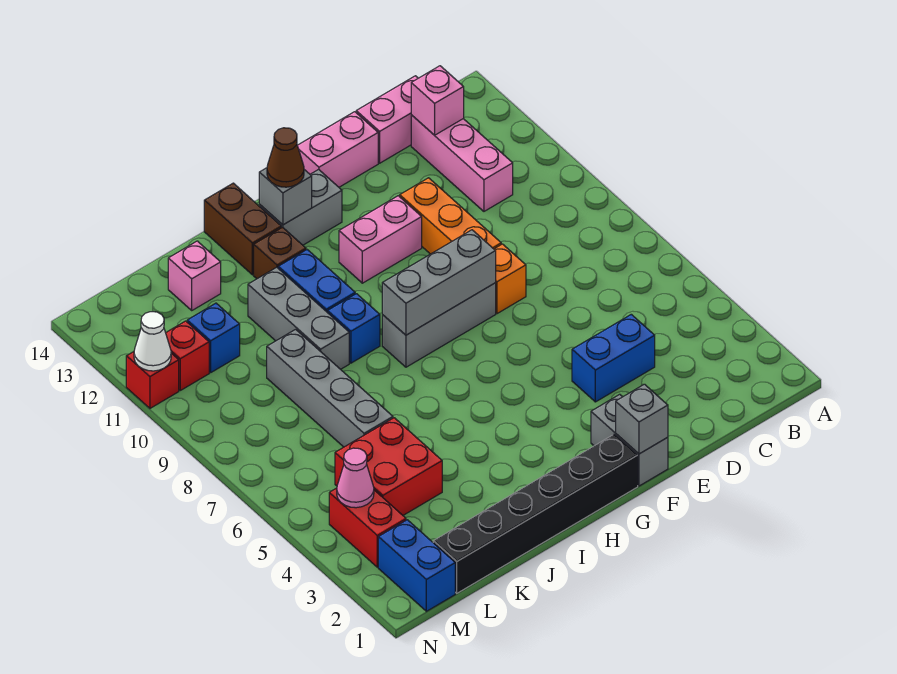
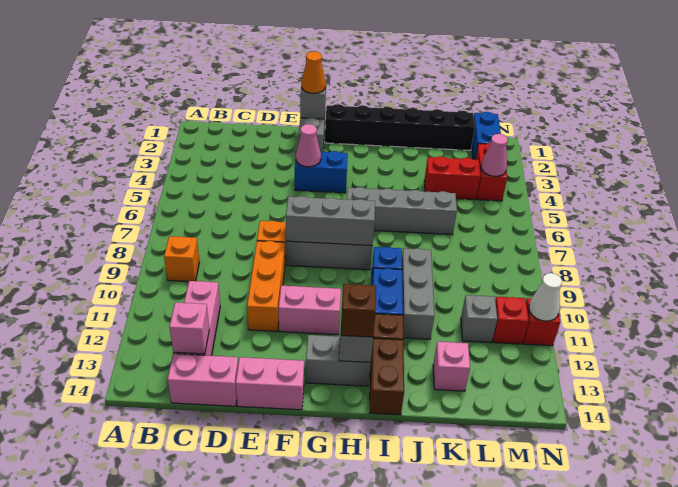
none -> orange brick B9 level 1
blue brick D4:E4 level 1 -> blue brick F4:G4 level 1
none -> orange cone F1 level 3
none -> pink cone F4 level 2
brown cone H13 level 3 -> brown brick H13 level 3
red brick K4:L5 level 1 -> red brick K4:L4 level 1
grey brick K6:K9 level 1 -> grey brick H6:K6 level 1
blue brick L11 level 1 -> grey brick L11 level 1

